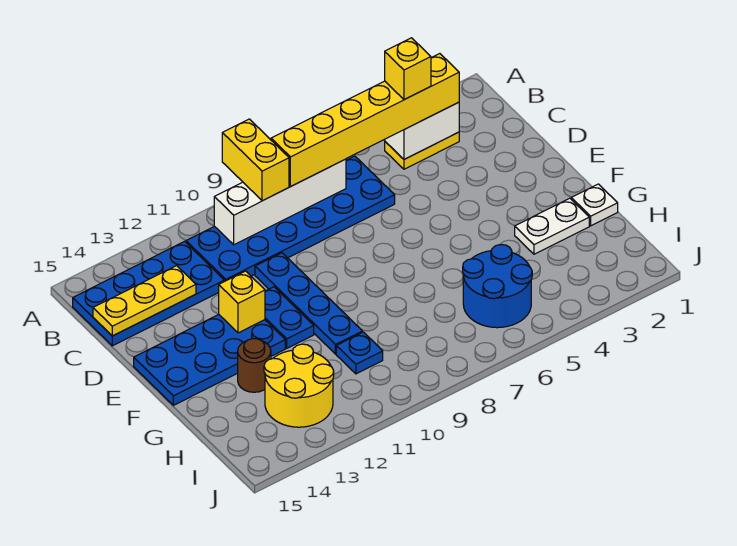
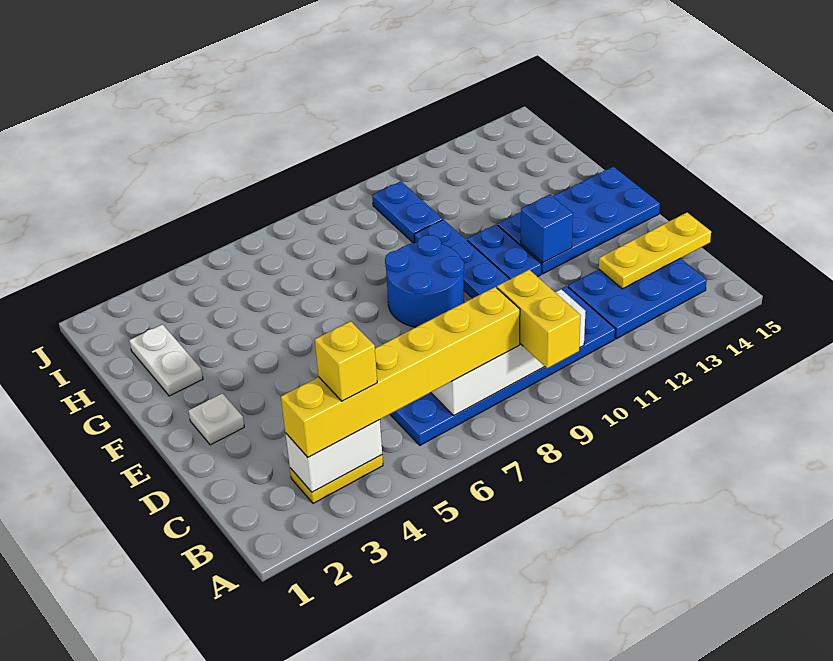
blue plate B12:C15 level 1 -> blue plate B12:C14 level 1
yellow brick E12 level 2 -> blue brick E12 level 2
white plate G1 level 1 -> white plate E2 level 1
white plate G2:G3 level 1 -> white plate G2:H2 level 1
brown round brick G13 level 1 -> none
blue round brick H5:I6 level 1 -> blue round brick E8:F9 level 1
blue plate H10 level 1 -> blue plate H10:I10 level 1
yellow round brick H12:I13 level 1 -> none

